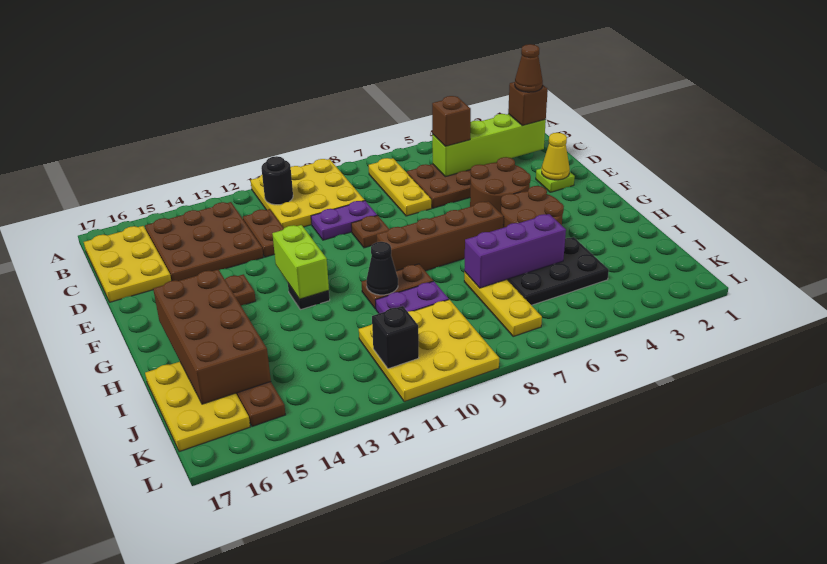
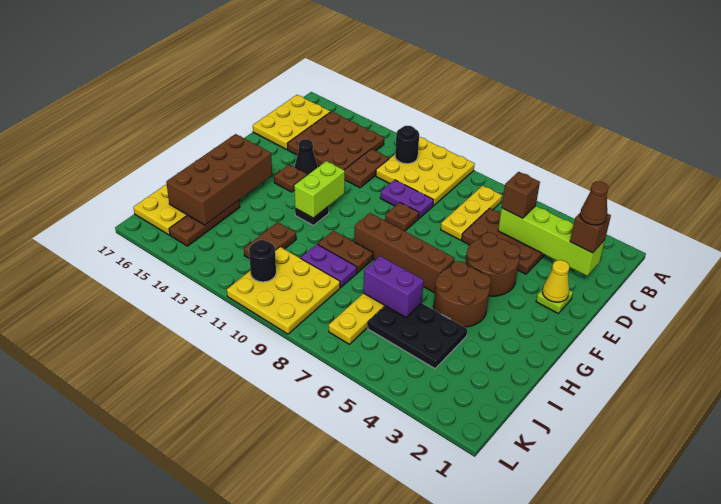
black cone H10 level 2 -> black cone E14 level 1
purple brick I5:I7 level 2 -> purple brick I6:I7 level 2
none -> brown plate I12:J12 level 1
black brick K11 level 2 -> black round brick K11 level 2

